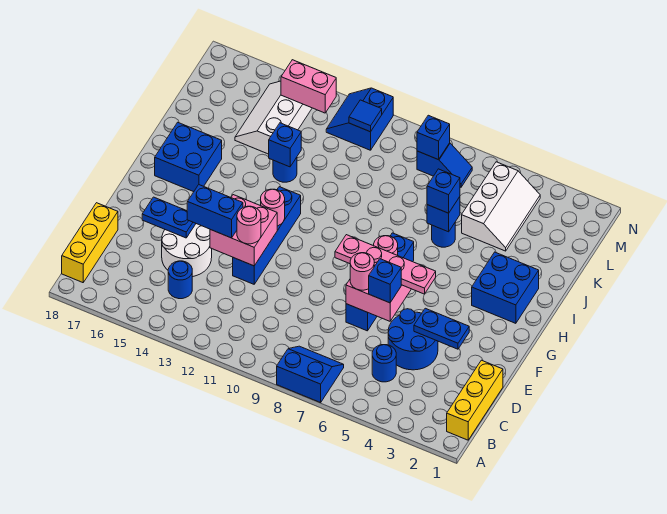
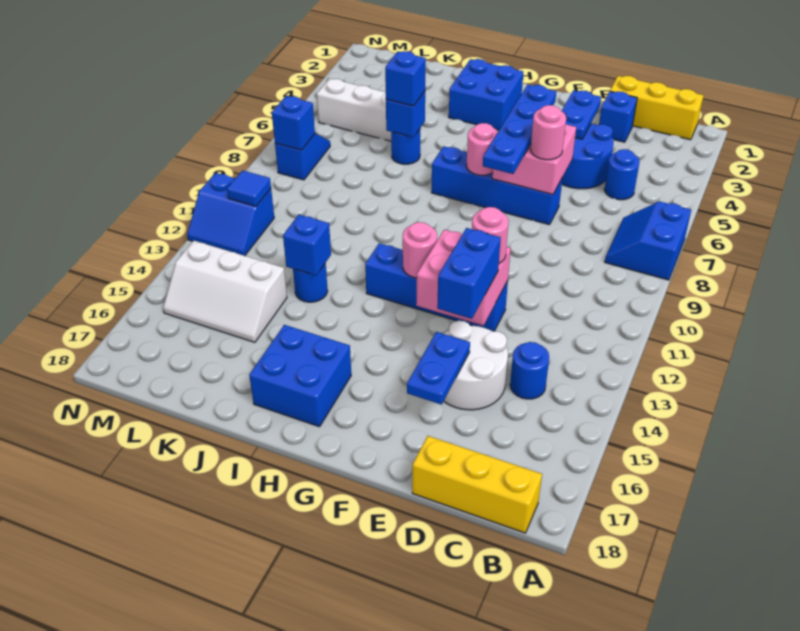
blue brick E6 level 3 -> blue brick D2 level 1
pink plate F5:F8 level 3 -> blue plate F5:F8 level 3
pink brick M13:M14 level 2 -> none

